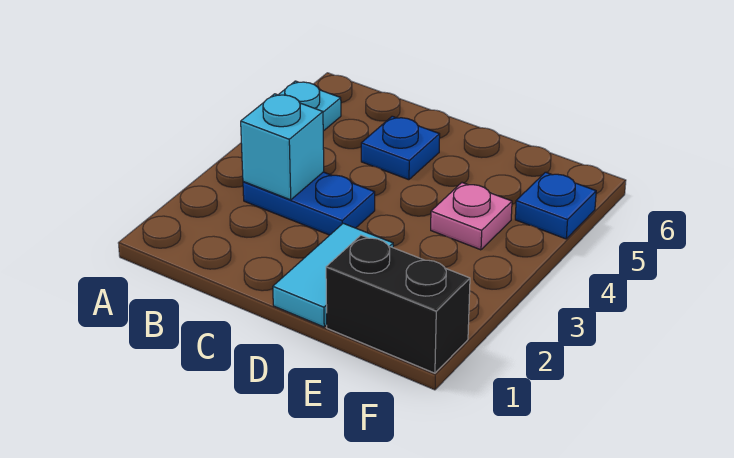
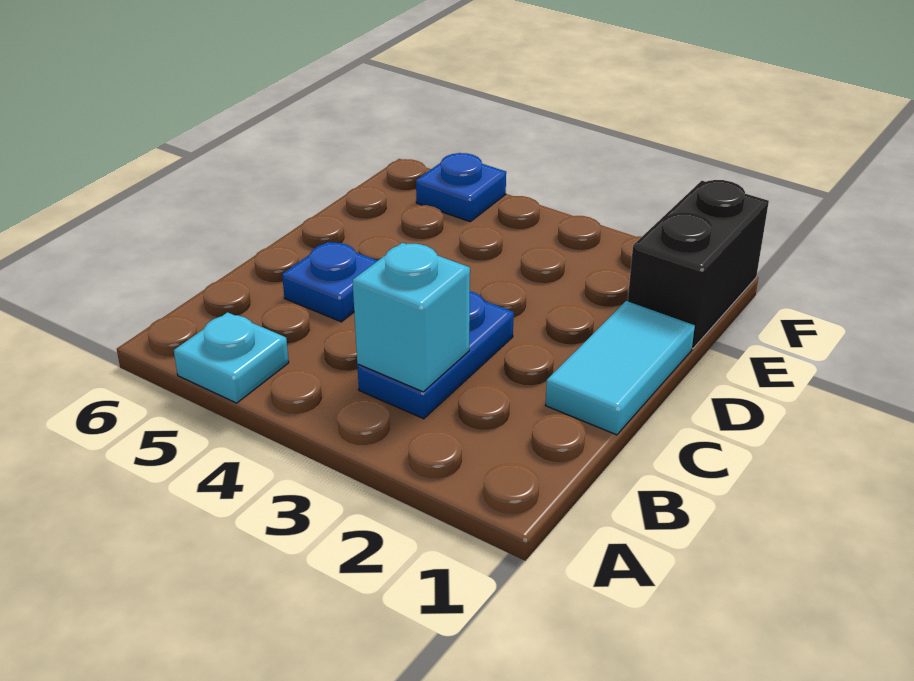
cyan tile D1:D2 level 1 -> cyan tile C1:D1 level 1
pink plate E4 level 1 -> none

